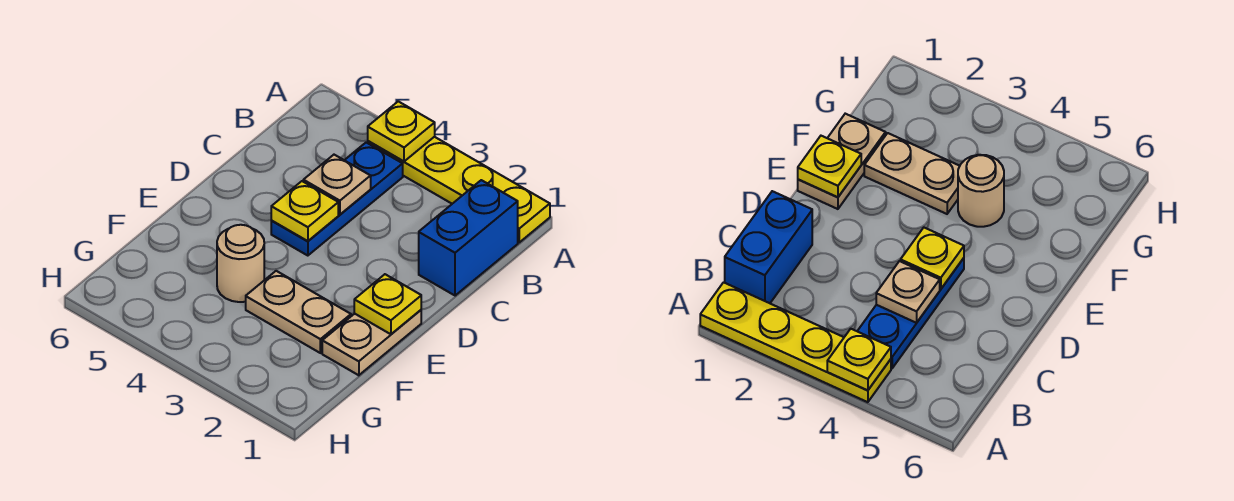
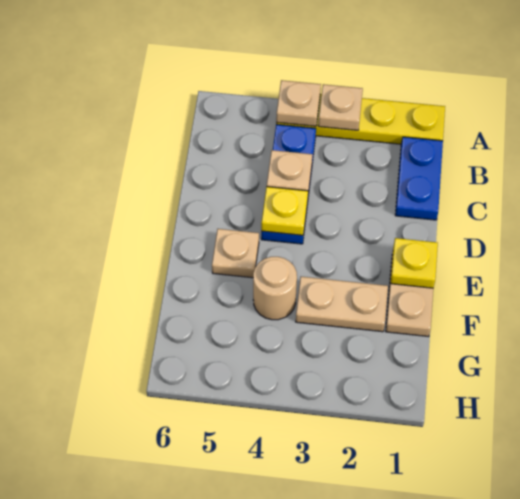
none -> tan plate A3 level 2
yellow plate A4 level 2 -> tan plate A4 level 2
blue brick B1:C1 level 1 -> blue plate B1:C1 level 1
none -> tan plate E5 level 1

